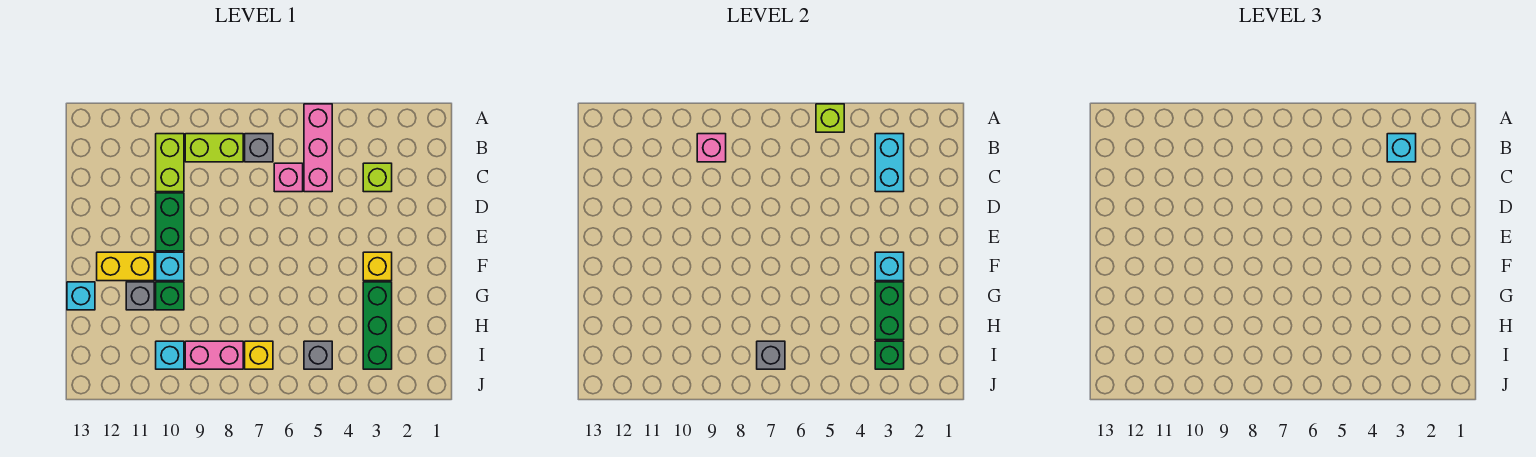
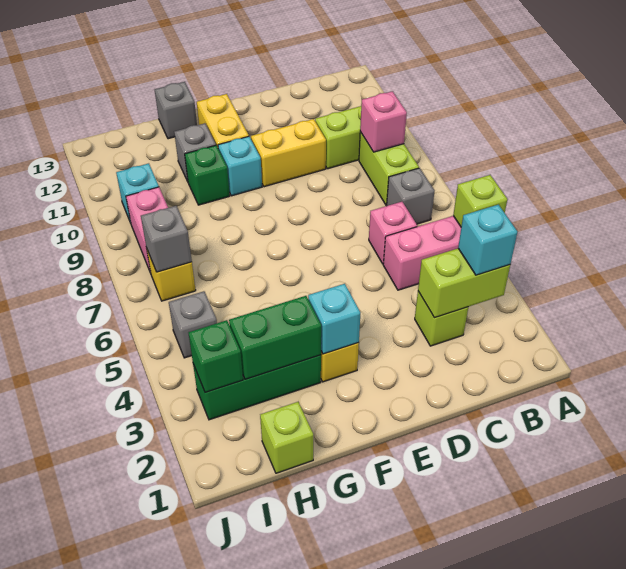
cyan brick B3:C3 level 2 -> lime brick B3:C3 level 2
green brick D10:E10 level 1 -> yellow brick D10:E10 level 1
cyan brick G13 level 1 -> grey brick G13 level 1
none -> lime brick H1 level 1

